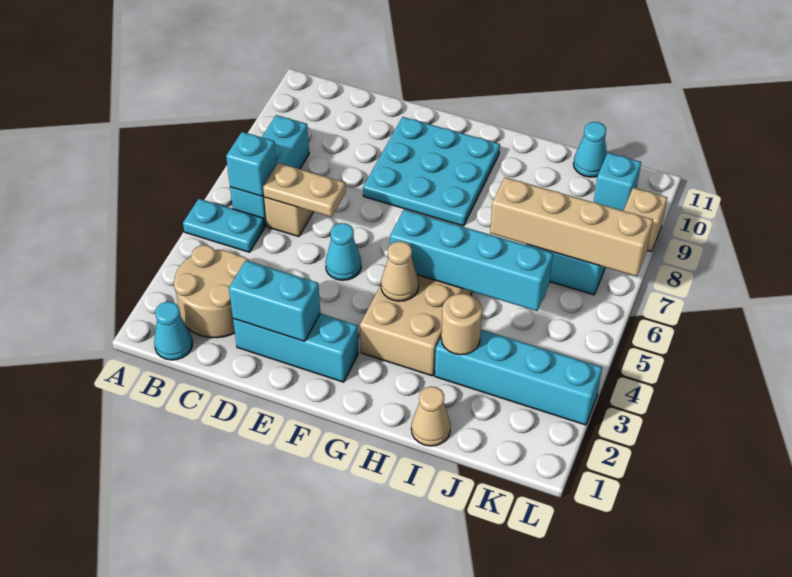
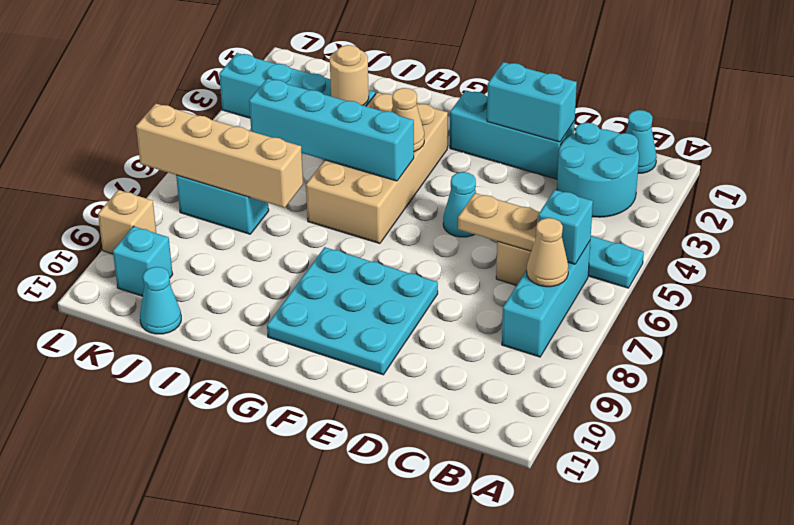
tan round brick B2:C3 level 1 -> cyan round brick B2:C3 level 1
tan cone I1 level 1 -> tan cone B7 level 2

